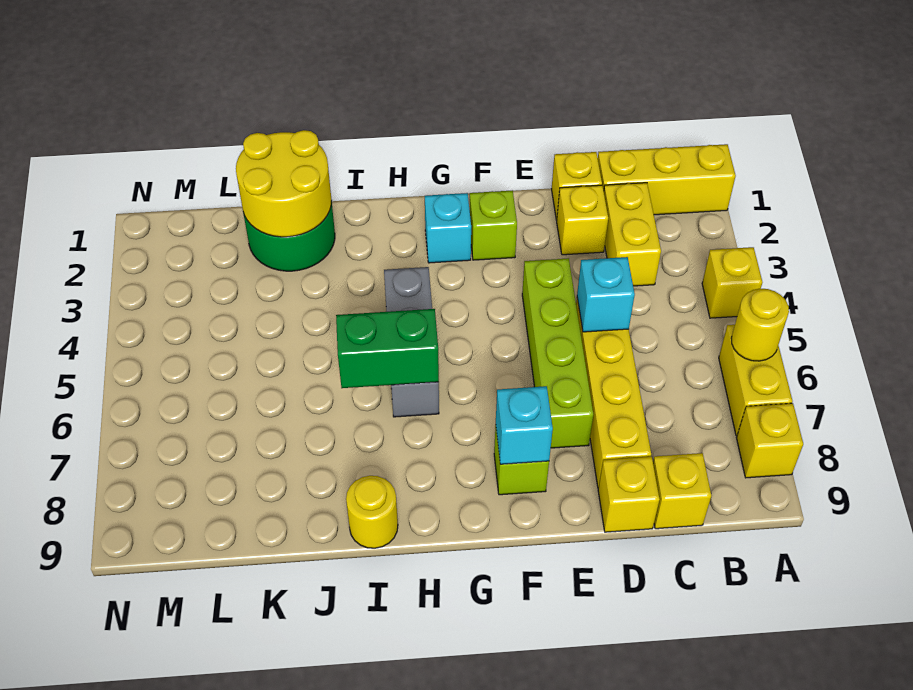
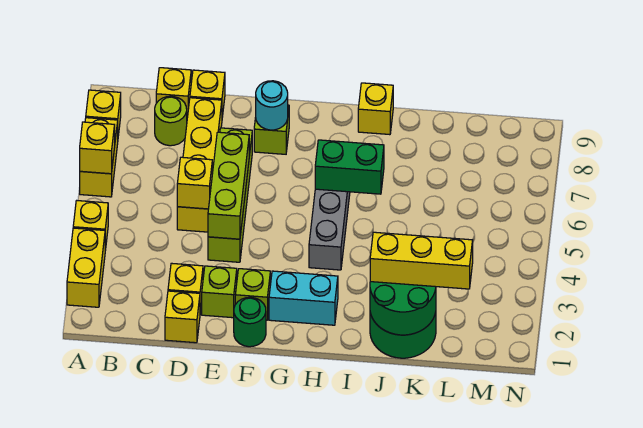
yellow brick A1:C1 level 1 -> yellow brick J2:L2 level 3
yellow round brick A6 level 2 -> yellow brick A6 level 2
yellow brick C2:C3 level 1 -> yellow brick A2:A3 level 1
none -> lime round brick C8 level 1
cyan brick D5 level 2 -> yellow brick D5 level 2
none -> lime brick E2 level 1
none -> lime brick E4:E6 level 2
none -> green round brick F1 level 1
cyan brick F8 level 2 -> cyan round brick F8 level 2
cyan brick G2 level 1 -> cyan brick G2:H2 level 1
yellow round brick I9 level 1 -> yellow brick I9 level 1
yellow round brick J1:K2 level 2 -> green round brick J1:K2 level 2

